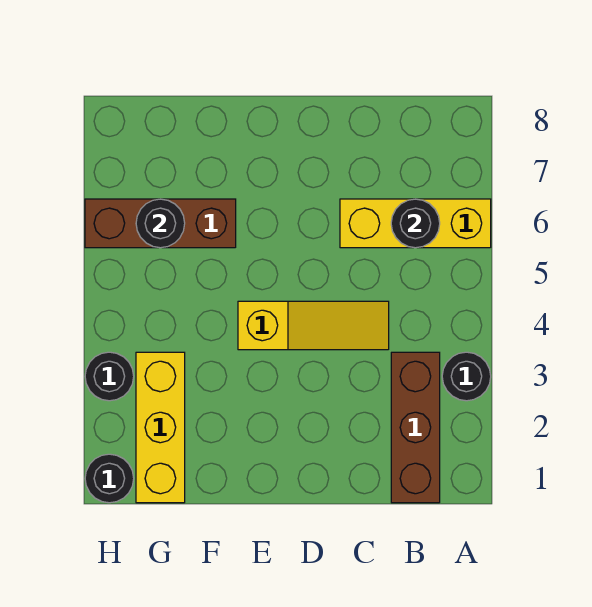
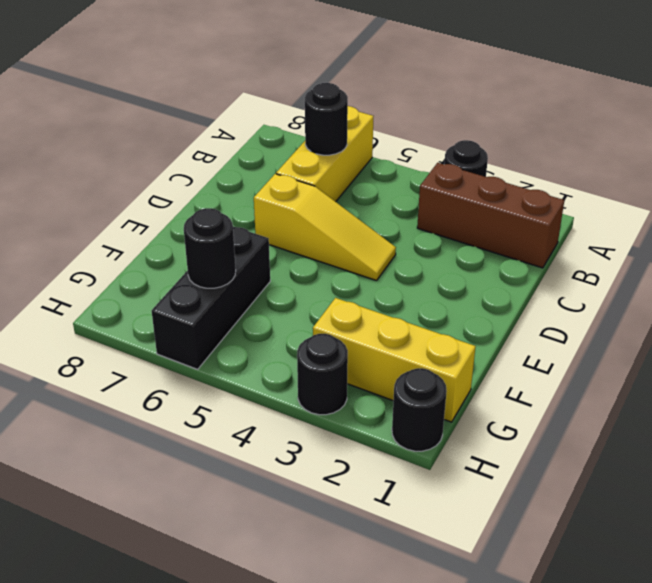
yellow slope C4:E4 level 1 top E -> yellow slope D4:D6 level 1 top 6
brown brick F6:H6 level 1 -> black brick F6:H6 level 1

